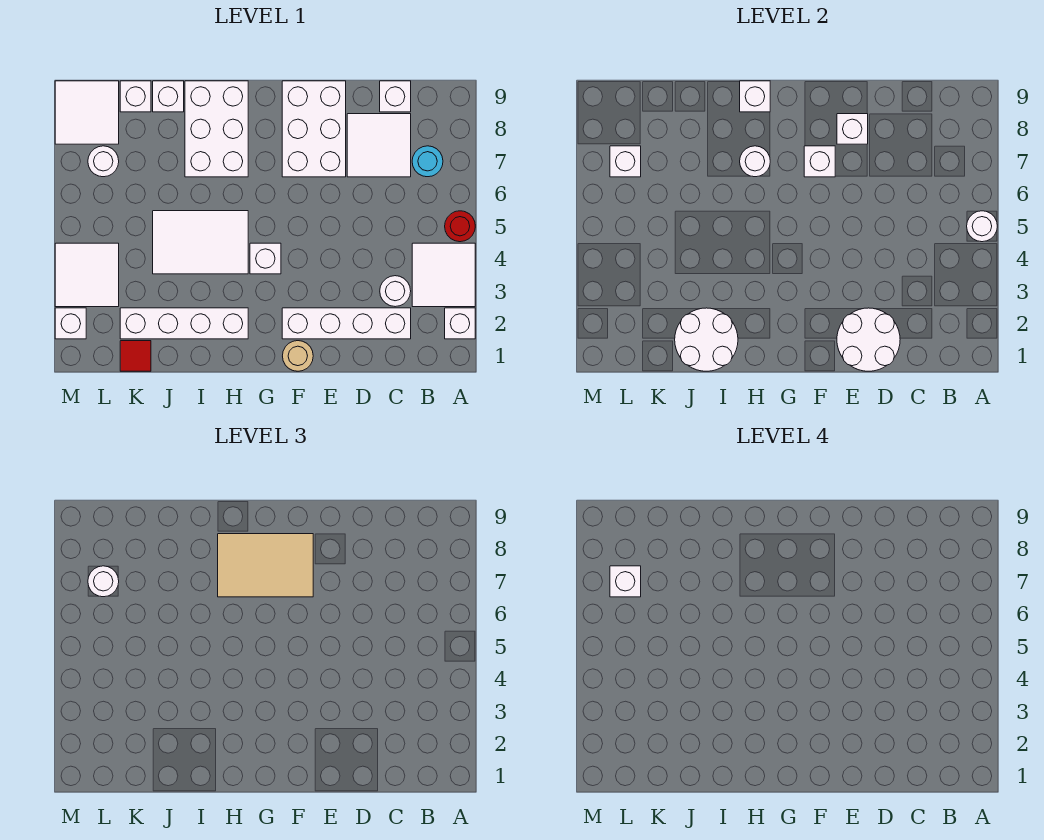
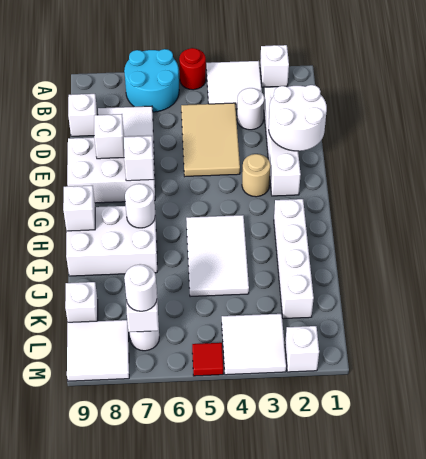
white round brick A5 level 2 -> none
cyan round brick B7 level 1 -> cyan round brick A6:B7 level 1
tan round brick F1 level 1 -> tan round brick F3 level 1
tan tile F7:H8 level 3 -> tan tile C4:E5 level 1
white brick G4 level 1 -> none
white round brick I1:J2 level 2 -> none
white brick J9 level 1 -> none
red tile K1 level 1 -> red tile M5 level 1
white brick L7 level 4 -> none

